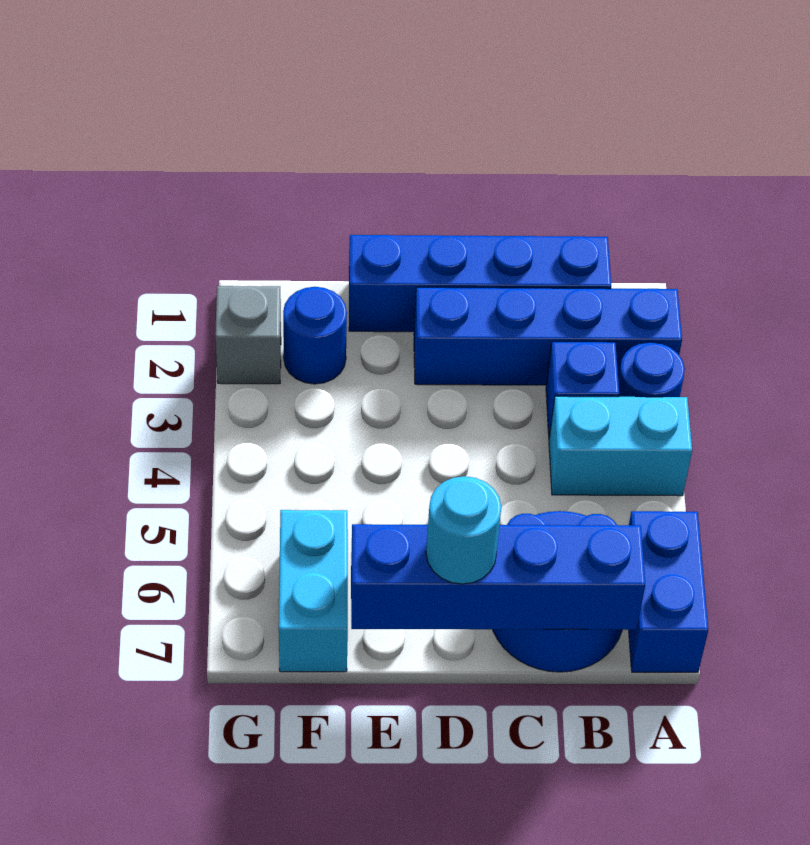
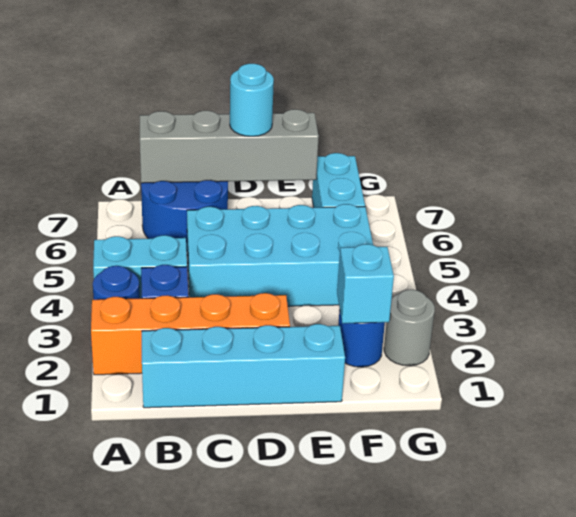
blue brick A2:D2 level 1 -> orange brick A2:D2 level 1
blue brick A6:A7 level 1 -> none
blue brick B1:E1 level 1 -> cyan brick B1:E1 level 1
blue brick B7:E7 level 2 -> grey brick B7:E7 level 2
none -> cyan brick C4:F5 level 1
none -> cyan brick F2 level 2
grey brick G2 level 1 -> grey round brick G2 level 1

